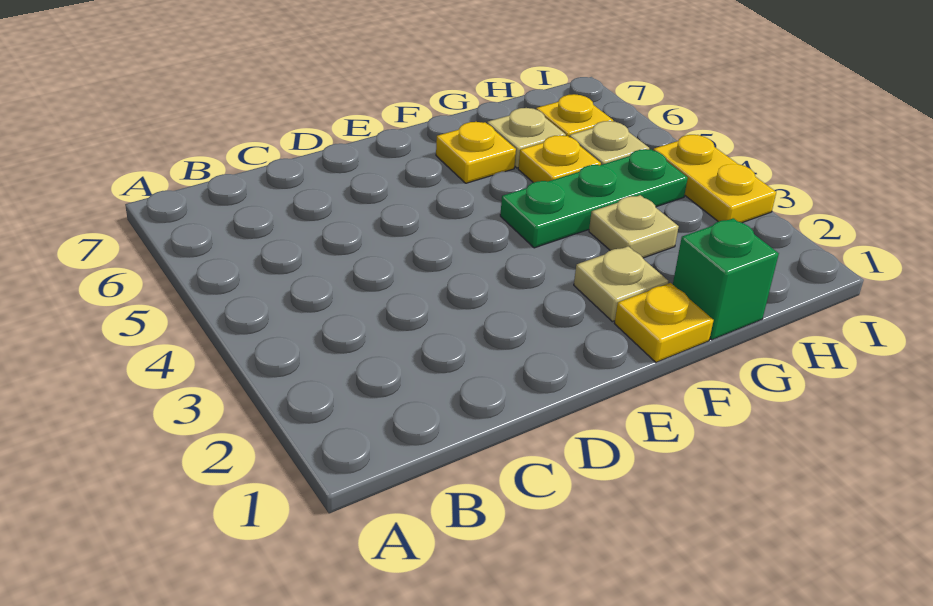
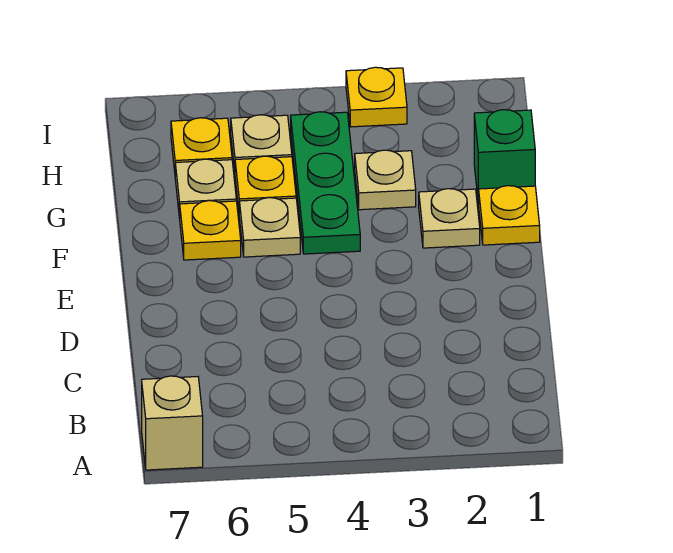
none -> tan brick A7 level 1
none -> tan plate F5 level 1
yellow plate I3:I4 level 1 -> yellow plate I3 level 1

